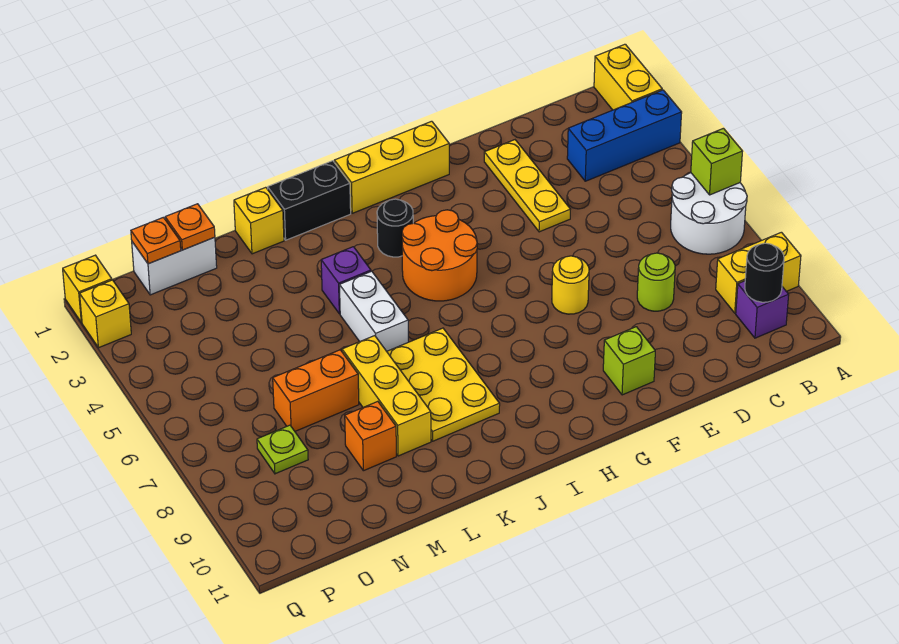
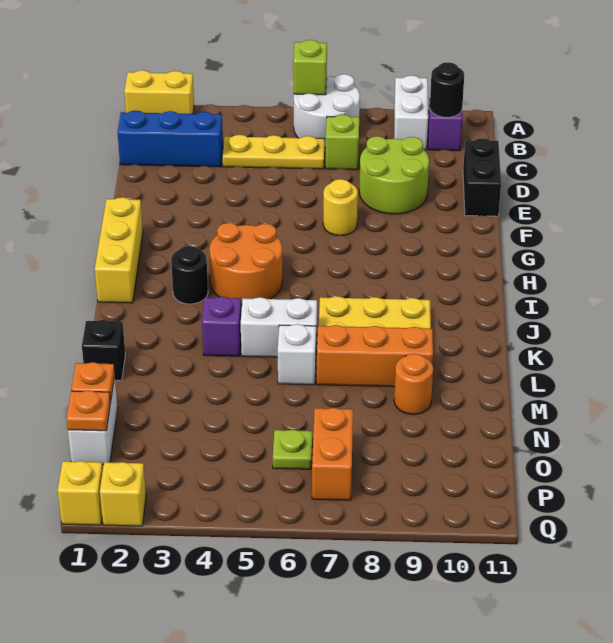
blue brick A3:C3 level 1 -> blue brick C1:C3 level 1
yellow brick A9:B9 level 1 -> white brick A9:B9 level 1
lime round brick D8 level 1 -> lime round brick D8:E9 level 1
yellow plate E2:E4 level 1 -> yellow plate C4:C6 level 1
lime brick F10 level 1 -> lime brick C7 level 1
black brick J1:K1 level 1 -> black brick D11:E11 level 1
yellow brick L1 level 1 -> black brick L1 level 1
none -> white brick L6 level 1
yellow brick L7:L9 level 1 -> orange brick L7:L9 level 1
orange brick M7:N7 level 1 -> orange brick O7:P7 level 1
orange brick M9 level 1 -> orange round brick M9 level 1
lime plate O8 level 1 -> lime plate O6 level 1

